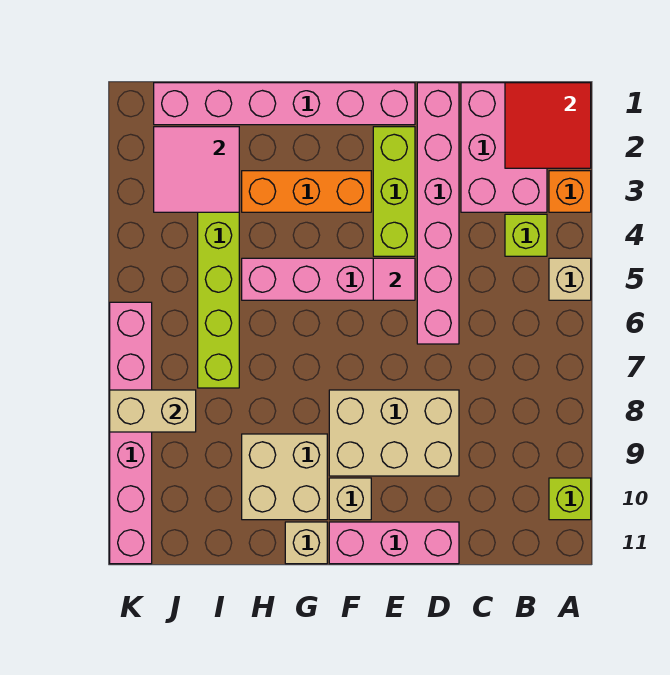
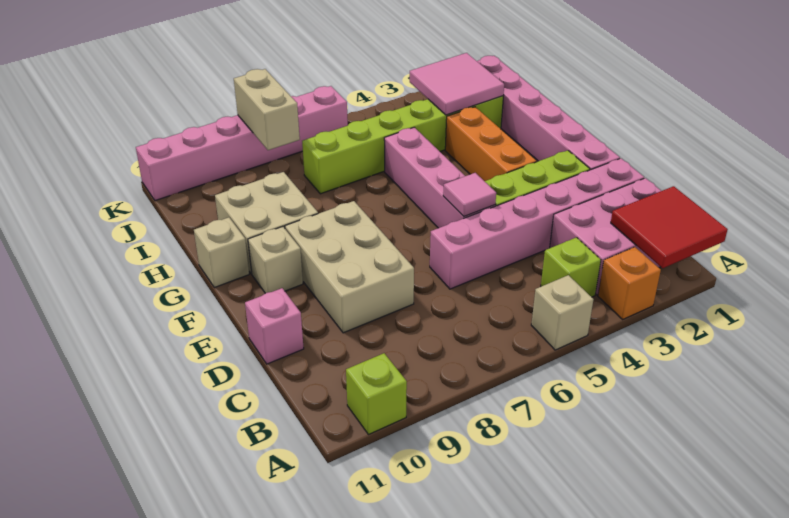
pink brick D11:F11 level 1 -> pink brick D11 level 1

